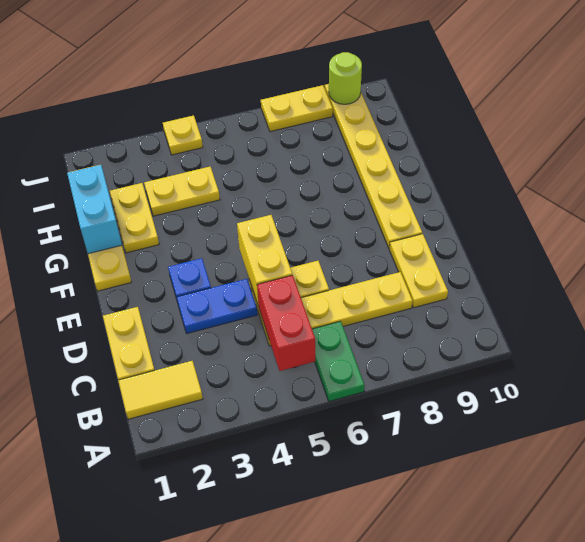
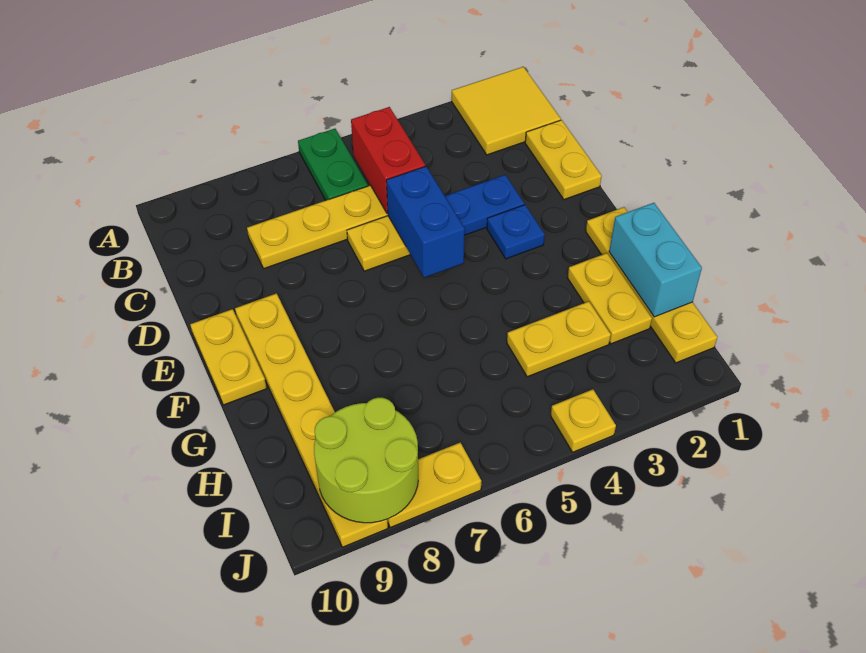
yellow tile B1:B2 level 1 -> yellow tile A1:B2 level 1
yellow plate C9:D9 level 1 -> yellow plate E10:F10 level 1
yellow brick D5:E5 level 2 -> blue brick D5:E5 level 2
lime round brick J9 level 2 -> lime round brick I8:J9 level 2

